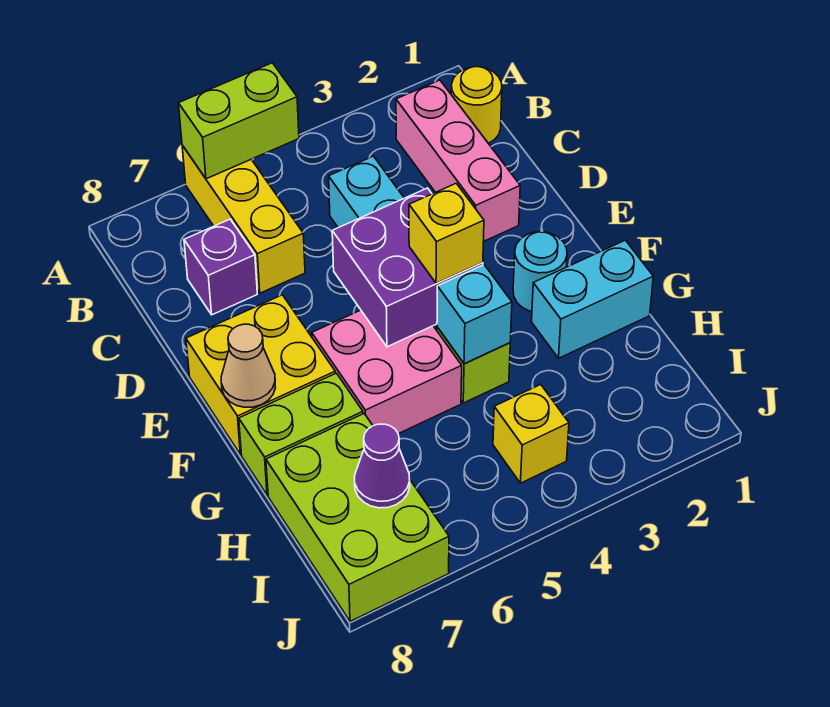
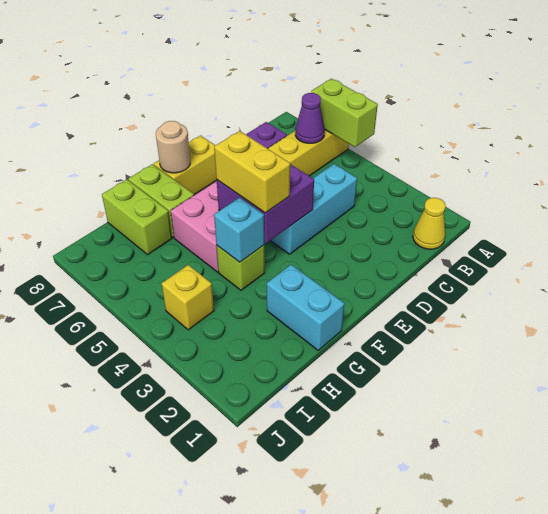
yellow round brick B1 level 1 -> yellow cone B1 level 1
pink brick B2:D2 level 1 -> none
yellow brick E7:F8 level 1 -> yellow brick E8:F8 level 1
cyan round brick F2 level 1 -> none
yellow brick F4 level 3 -> yellow brick F4:F5 level 3
tan cone F8 level 2 -> tan round brick F8 level 2
lime brick H7:J8 level 1 -> lime brick H7:H8 level 1
purple cone I7 level 2 -> purple cone B6 level 2

